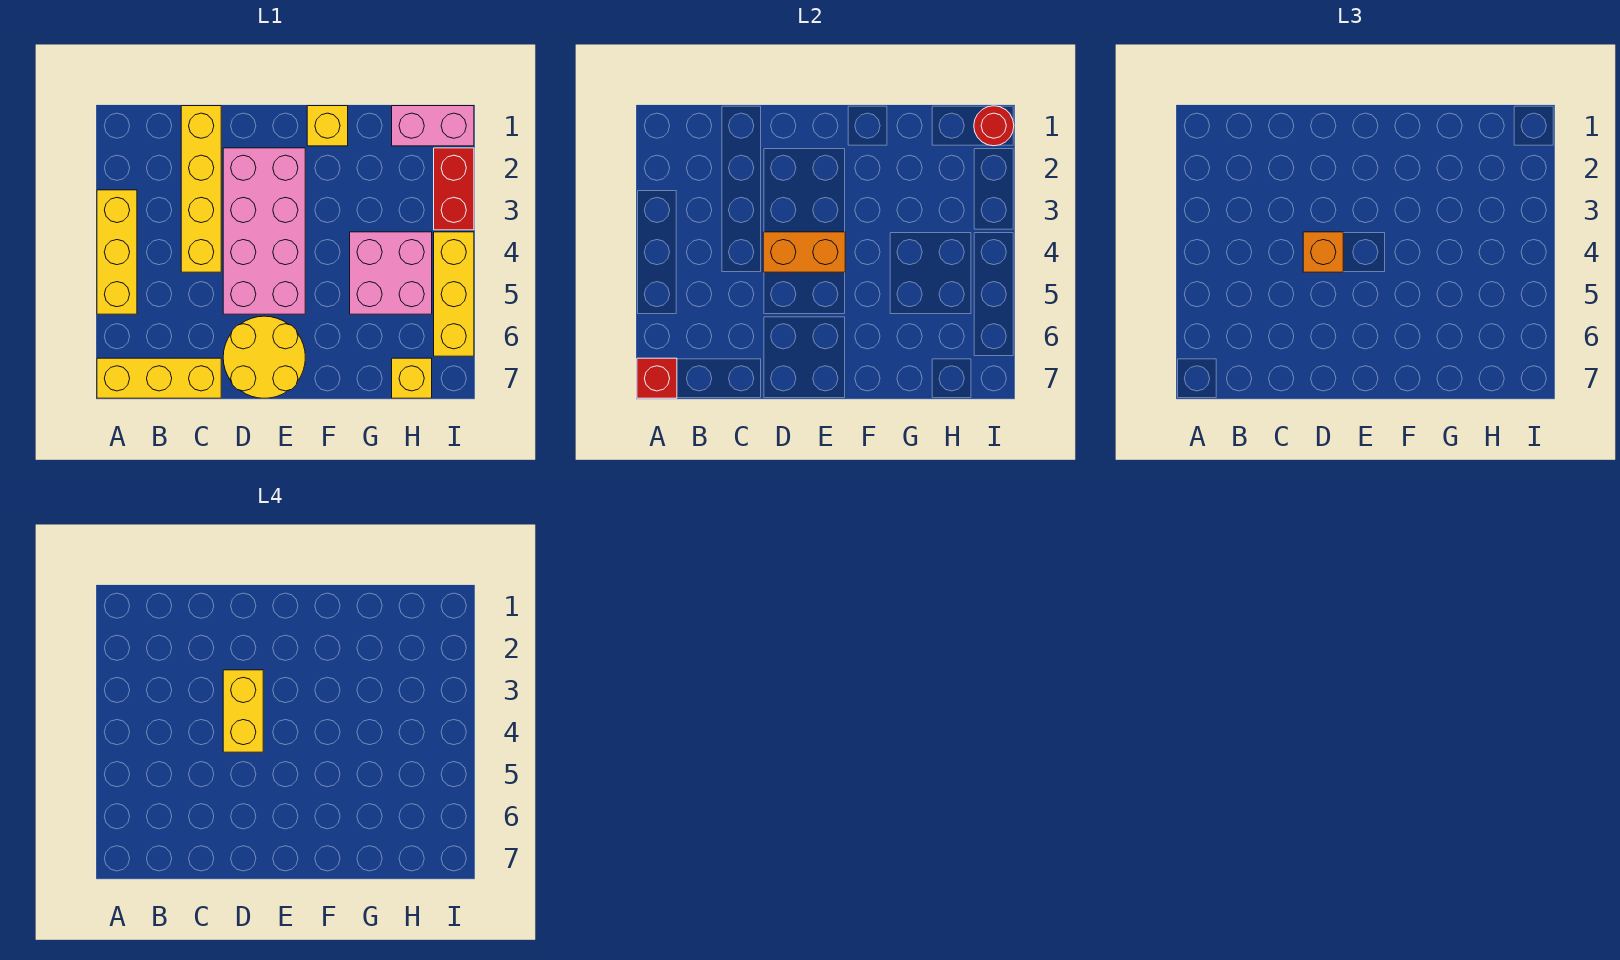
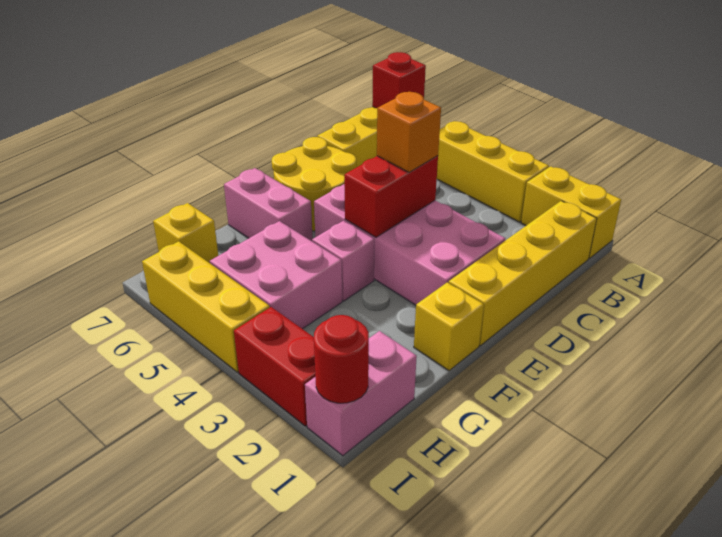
yellow brick C1:C4 level 1 -> yellow brick B1:E1 level 1
yellow brick D3:D4 level 4 -> yellow brick A1:A2 level 1
orange brick D4:E4 level 2 -> red brick D4:E4 level 2
none -> pink brick F4 level 1
none -> pink brick F6:F7 level 1

